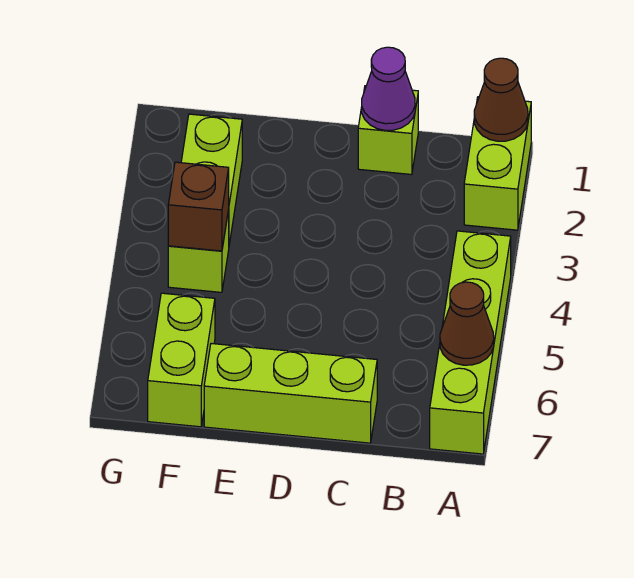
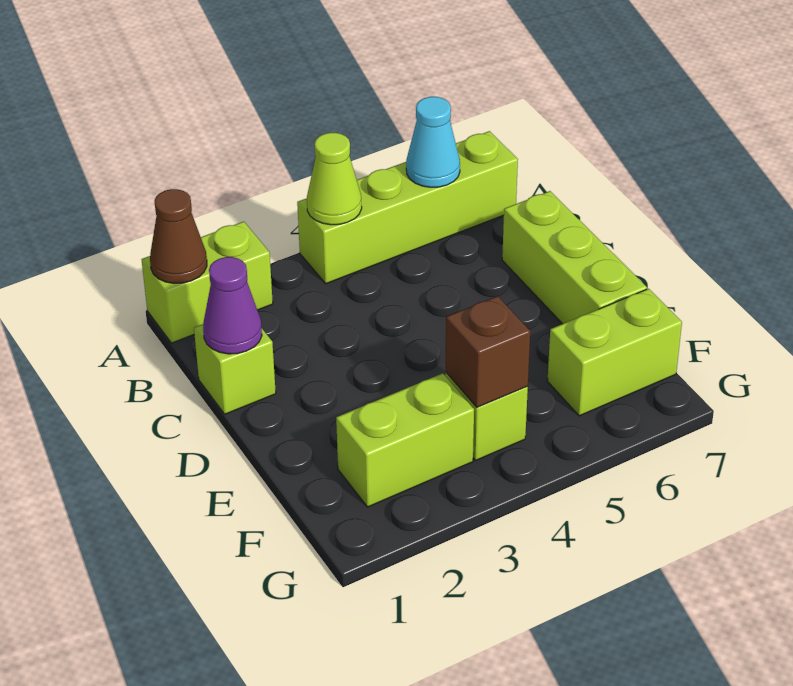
none -> lime cone A4 level 2
brown cone A6 level 2 -> cyan cone A6 level 2

